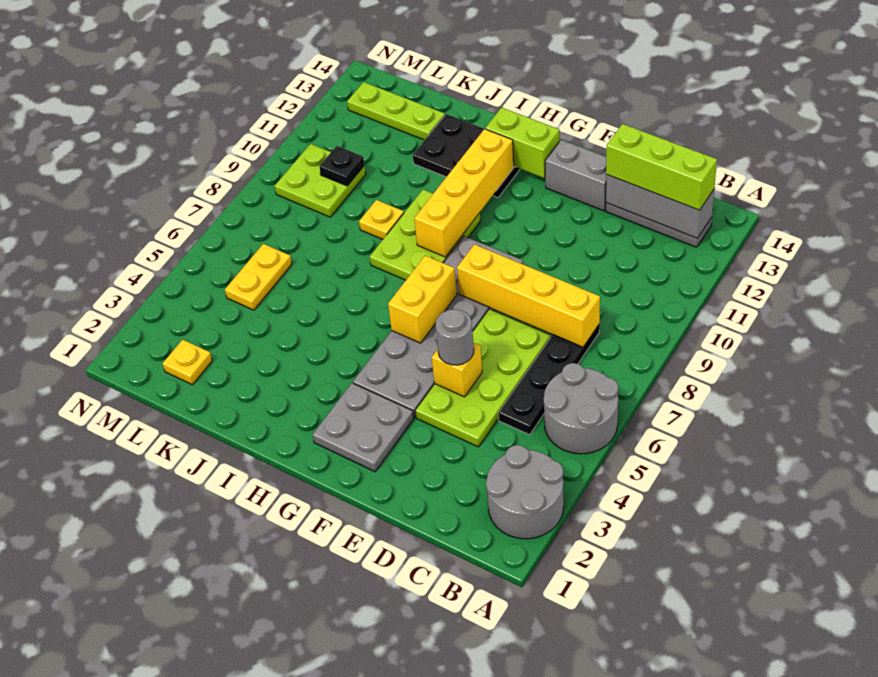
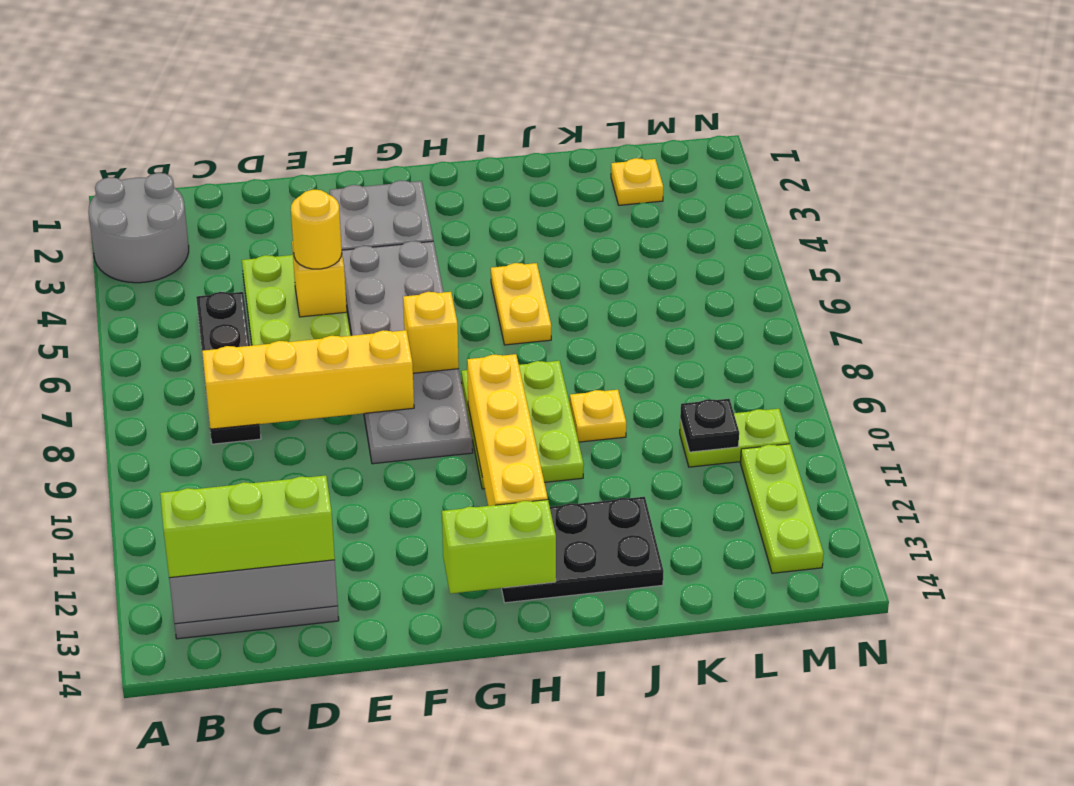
grey round brick A5:B6 level 1 -> none
grey round brick E5 level 3 -> yellow round brick E5 level 3
grey brick E13:F13 level 1 -> none
yellow brick G6:G7 level 2 -> yellow brick G7 level 2
lime plate K13:M13 level 1 -> lime plate M11:M13 level 1
yellow plate L5:L6 level 1 -> yellow plate I5:I6 level 1
lime plate L9:M10 level 1 -> lime plate L10:M10 level 1

